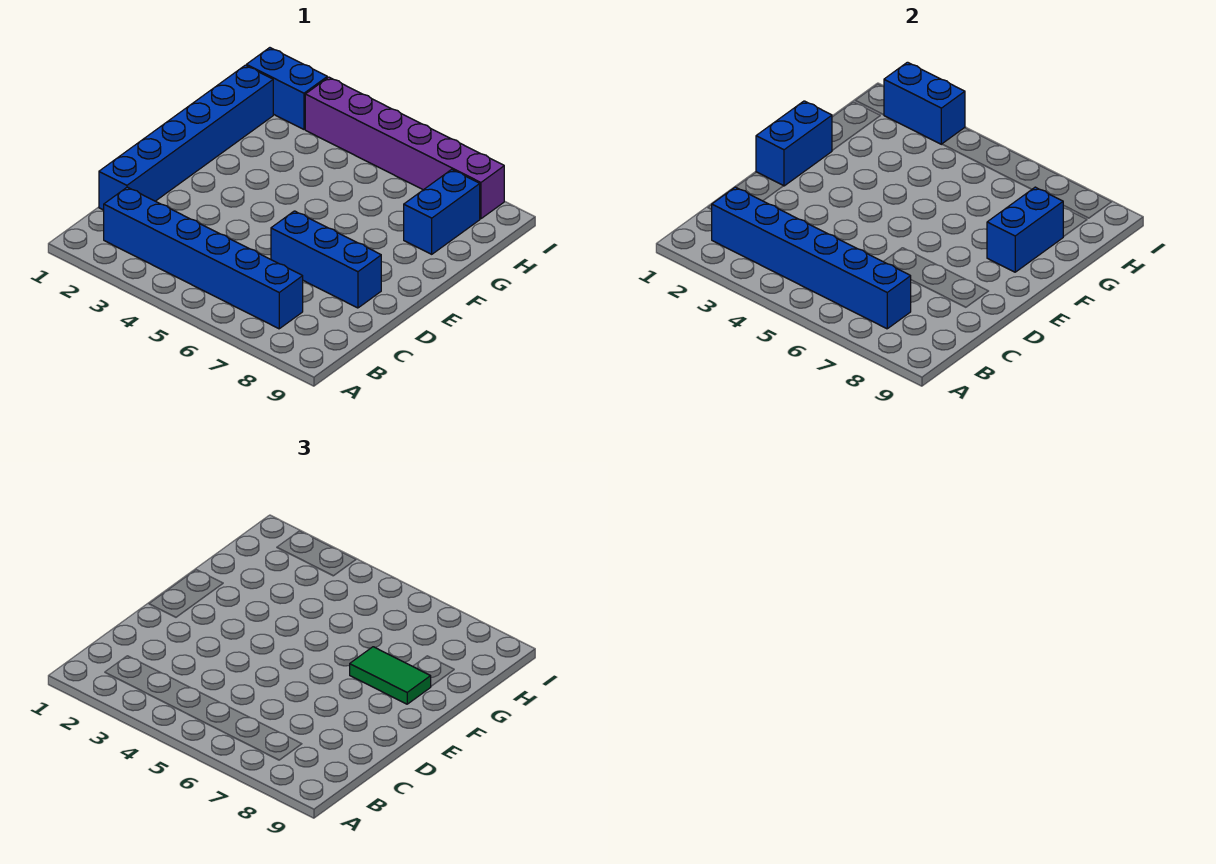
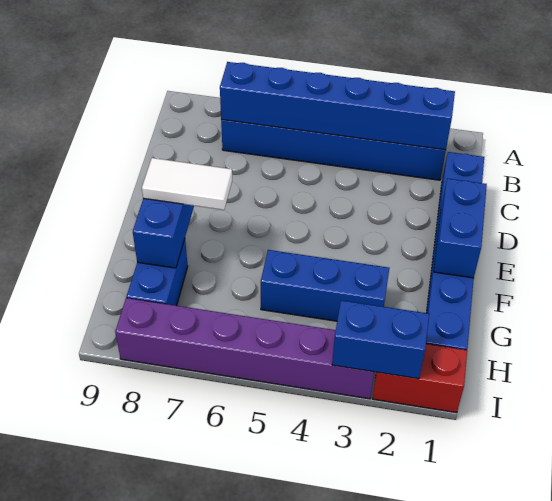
blue brick D6:D8 level 1 -> blue brick G3:G5 level 1
green tile F7:F8 level 3 -> white tile F7:F8 level 3
blue brick I1:I2 level 1 -> red brick I1:I2 level 1

